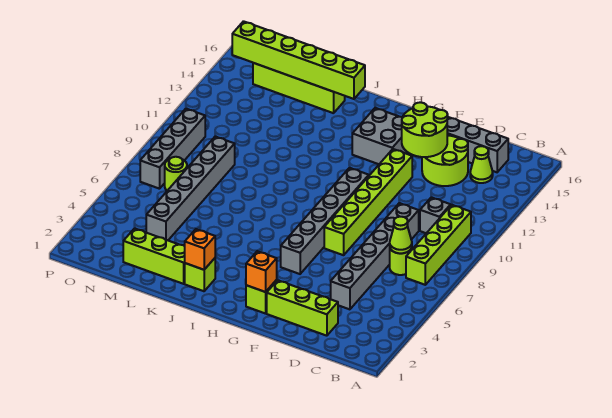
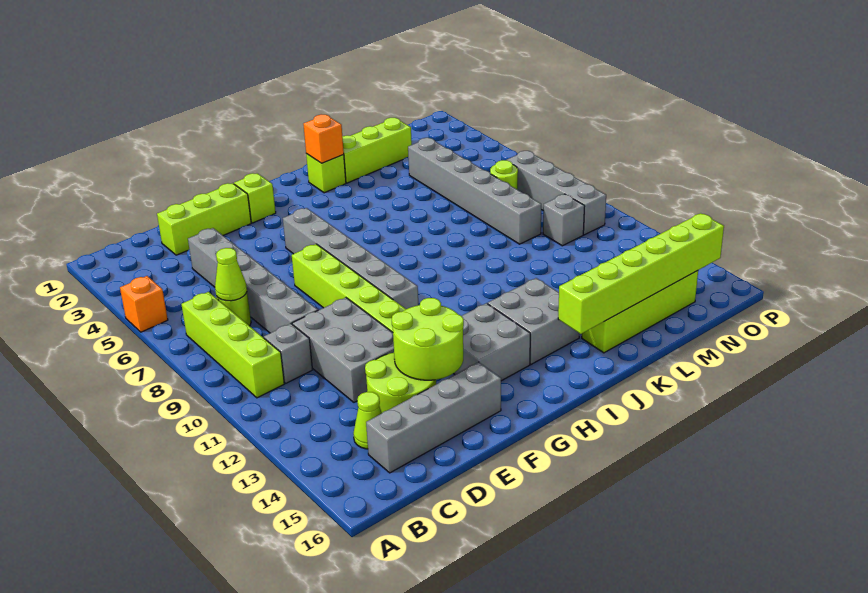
none -> grey brick D10:E12 level 1
orange brick G2 level 2 -> orange brick A5 level 1
none -> grey brick I13:J14 level 1
none -> grey brick N10 level 1

